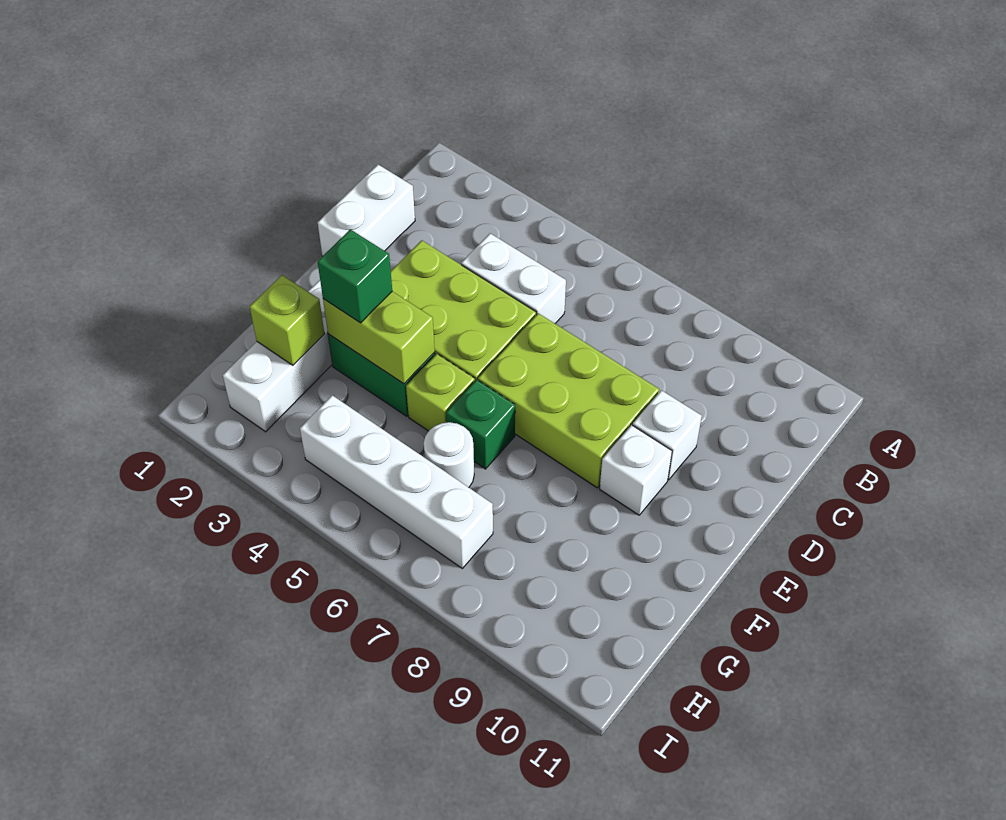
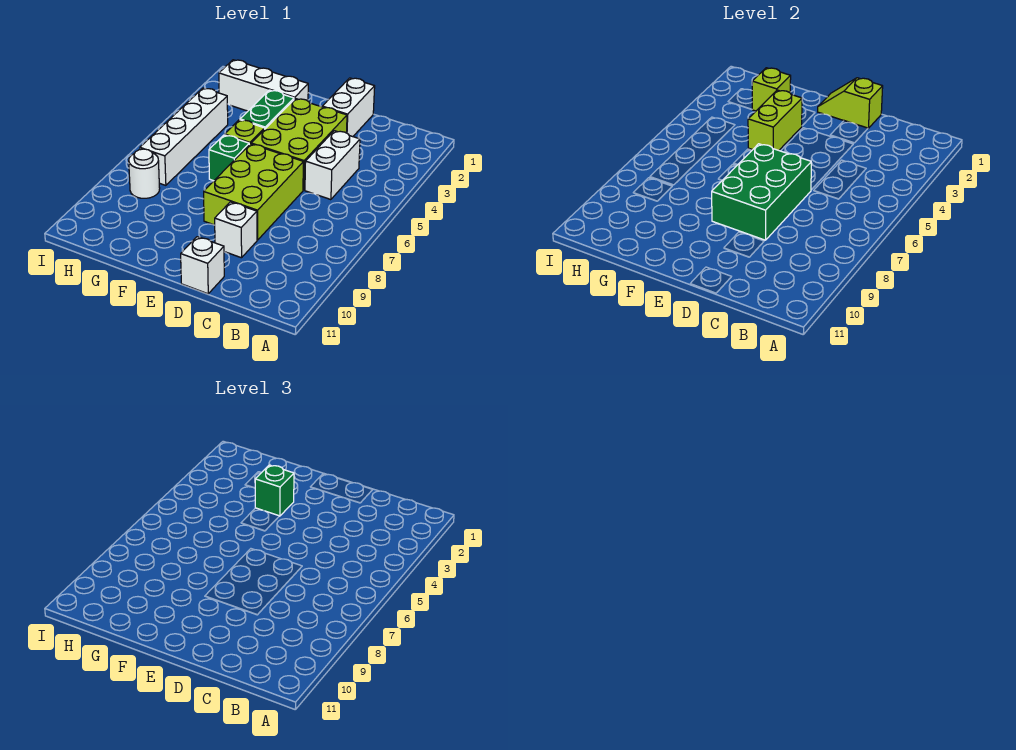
white brick C1:D1 level 1 -> white brick D1:D2 level 1
none -> lime slope D1:E1 level 2 top D
none -> green brick D6:E8 level 2
white brick E9 level 1 -> white brick D11 level 1
white round brick G6 level 1 -> white round brick H8 level 1

